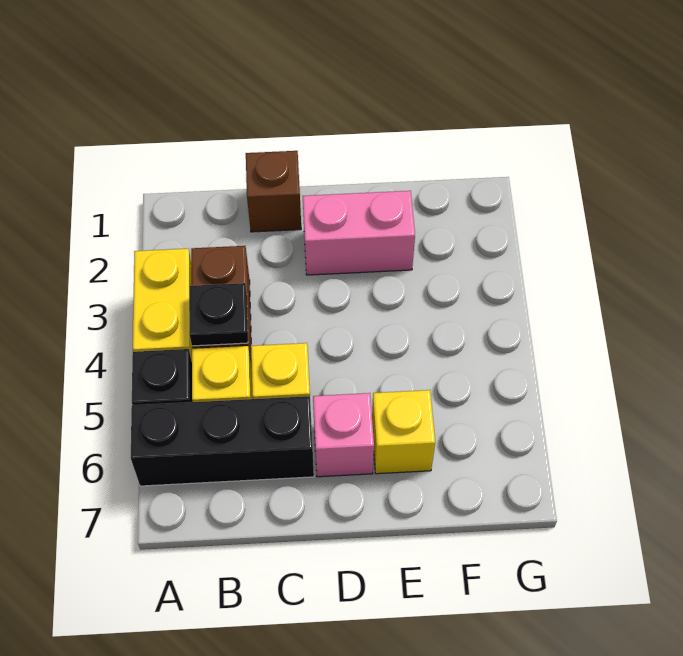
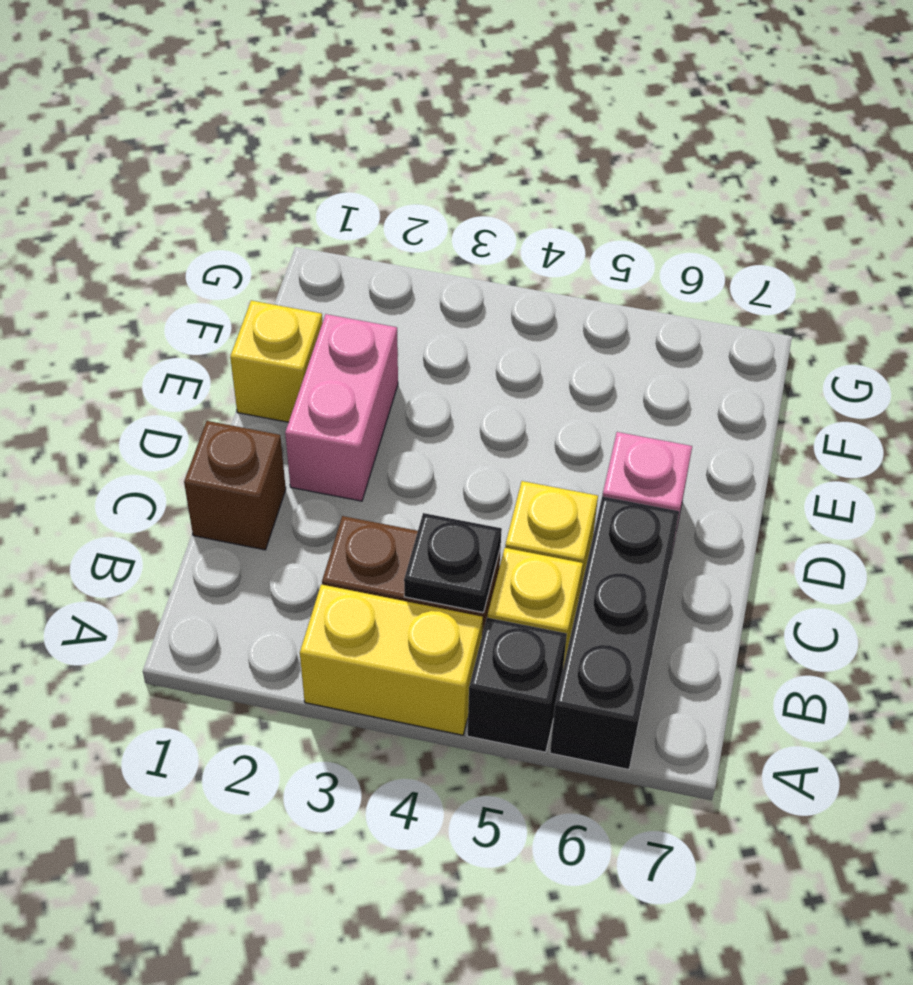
yellow brick E6 level 1 -> yellow brick E1 level 1

